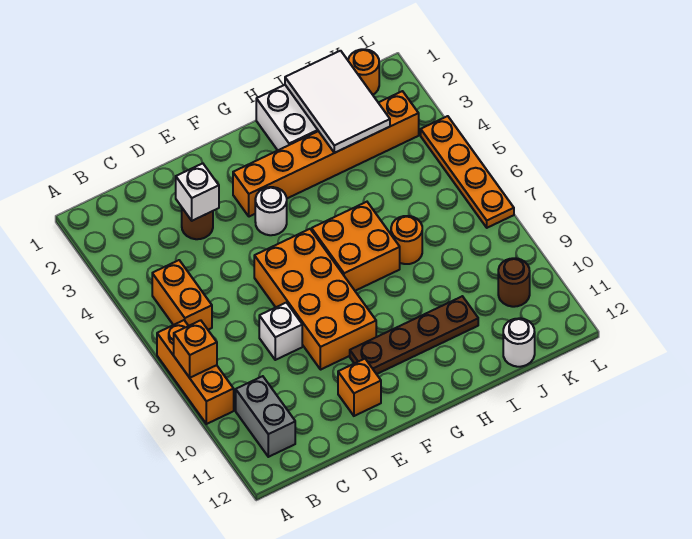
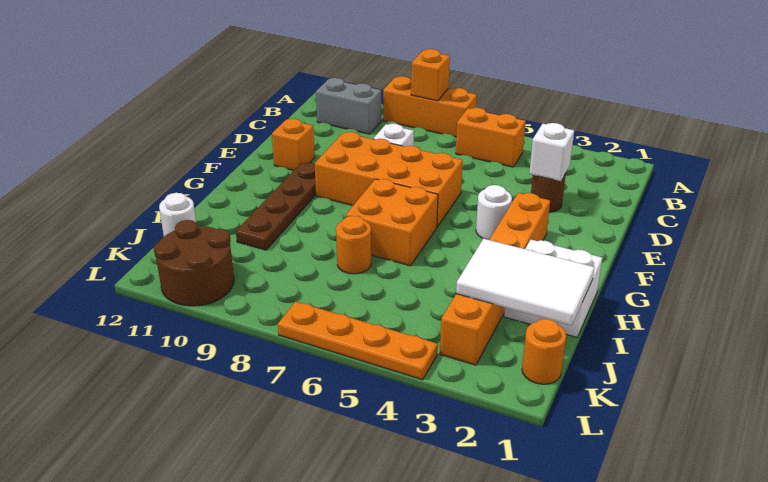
brown round brick K10 level 1 -> brown round brick K10:L11 level 1

